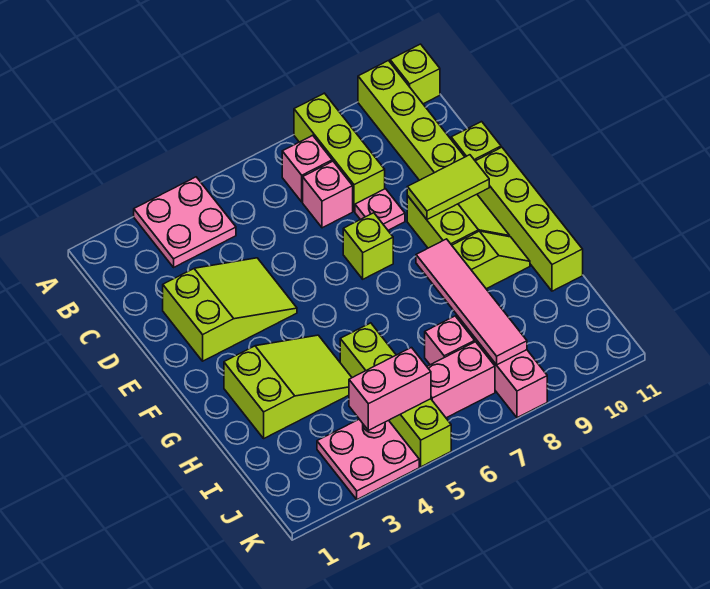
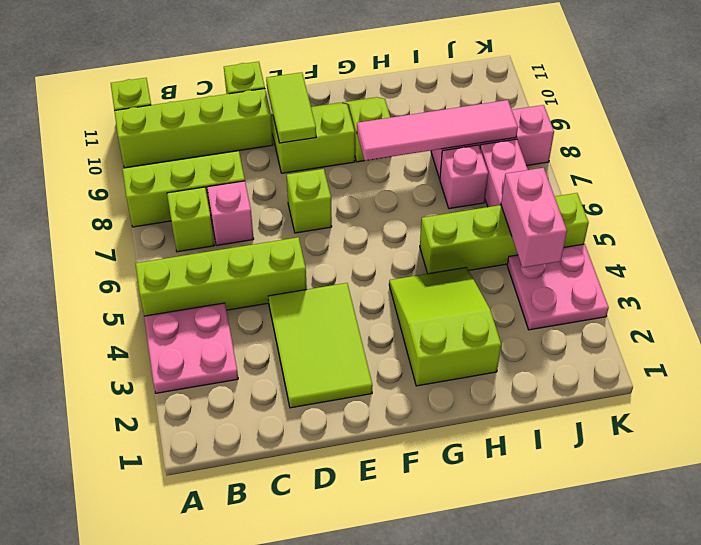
pink brick B7 level 1 -> lime brick B7 level 1
lime slope D2:E4 level 1 top 2 -> lime tile D2:E4 level 1
pink plate D8 level 1 -> none
lime brick E11:H11 level 1 -> lime brick A5:D5 level 1

